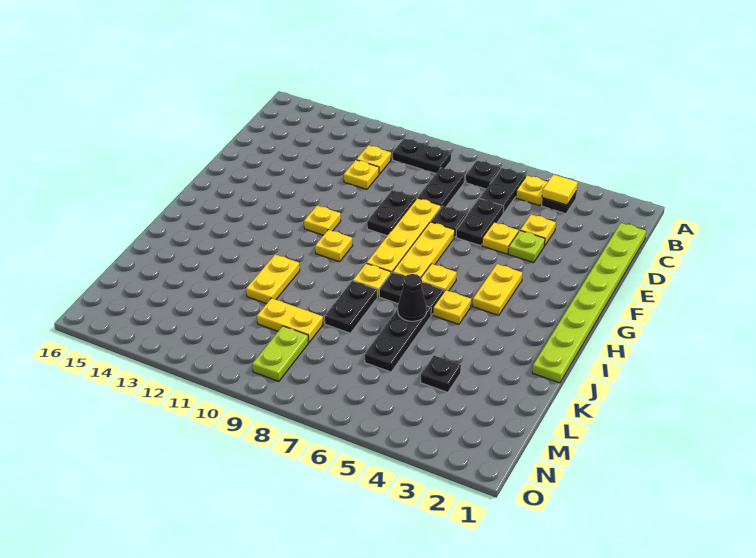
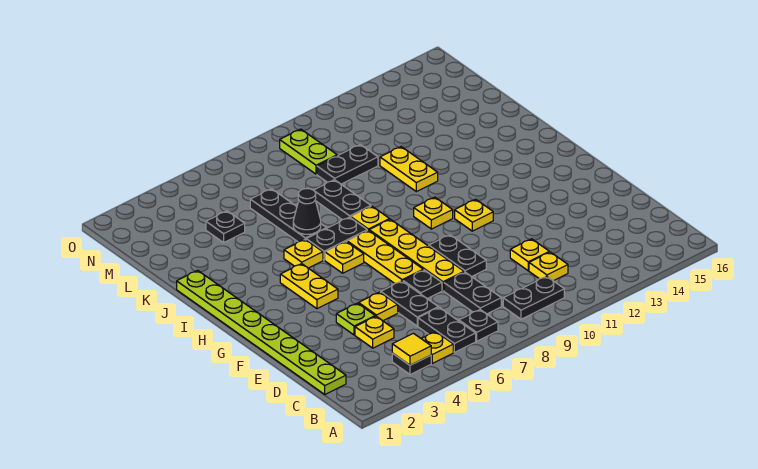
yellow plate L9:L10 level 1 -> black plate L9:L10 level 1

